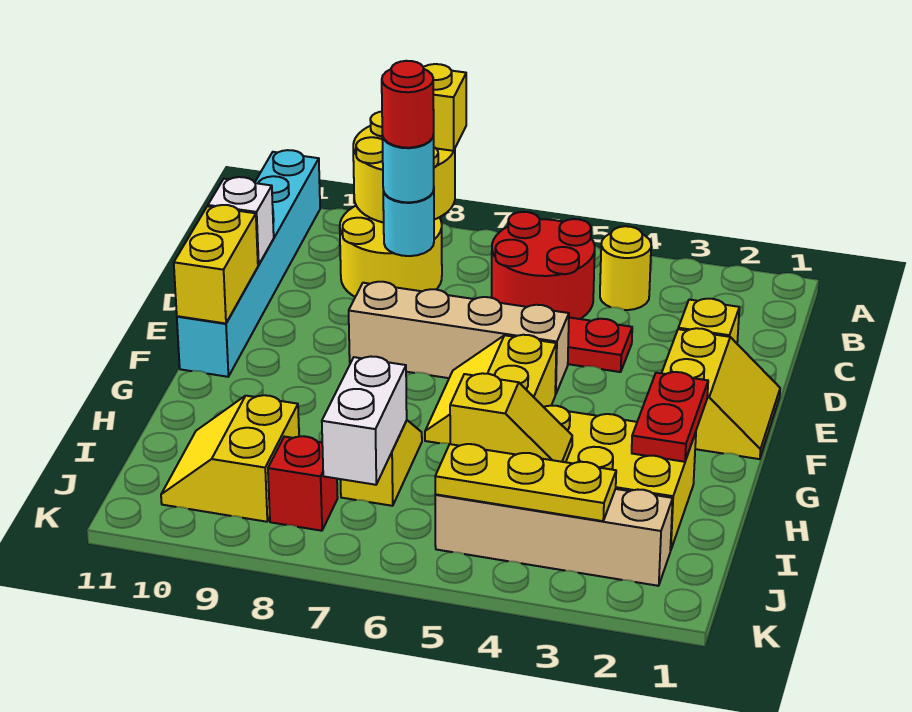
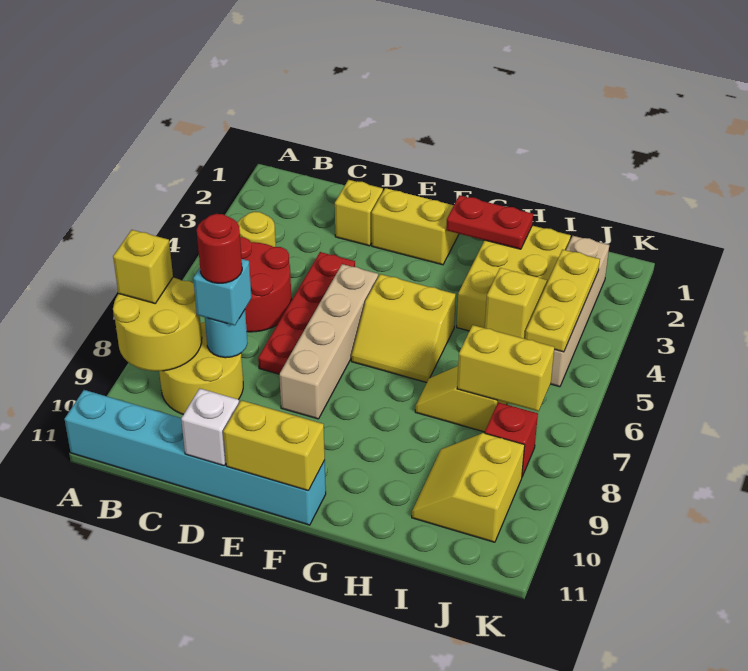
cyan round brick C8 level 3 -> cyan brick C8 level 3
white brick I7:J7 level 2 -> yellow brick I7:J7 level 2
yellow slope I9:J10 level 1 top 9 -> yellow slope I9:J10 level 1 top J

